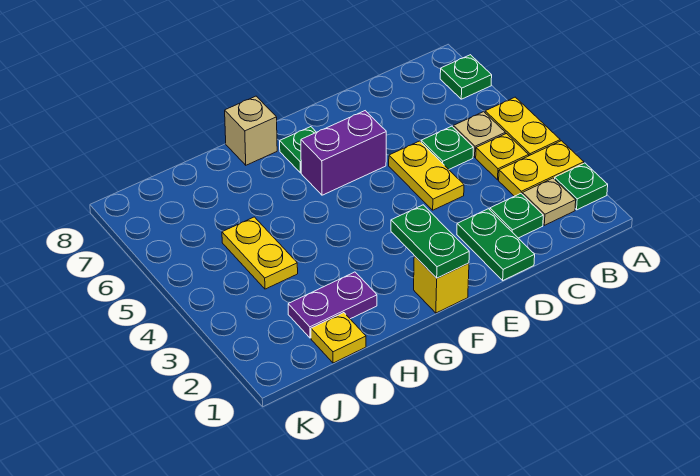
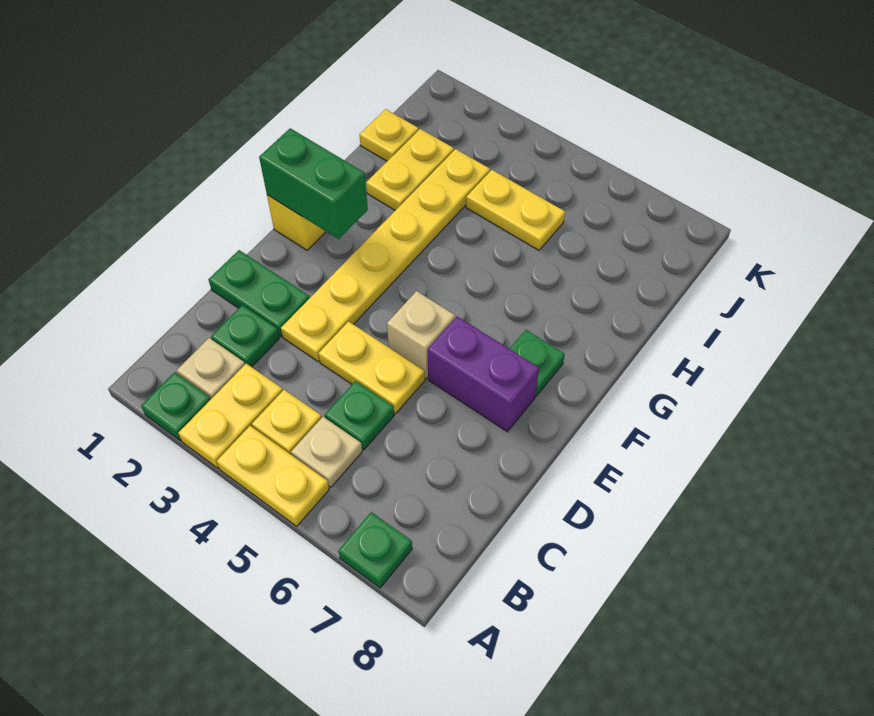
none -> yellow plate D3:I3 level 1
purple brick E6:F6 level 1 -> purple brick E6:E7 level 1
green plate F1:F2 level 2 -> green brick F1:F2 level 2
tan brick G8 level 1 -> tan brick E5 level 1
purple plate H2:I2 level 1 -> yellow plate H2:I2 level 1

